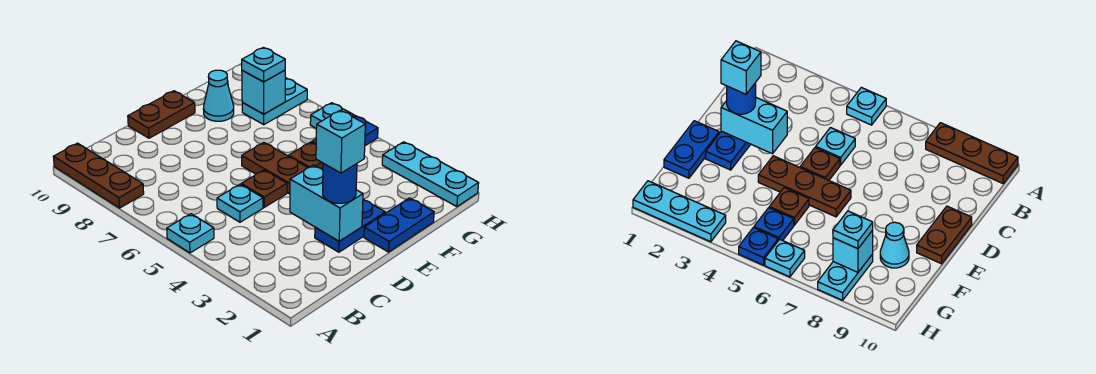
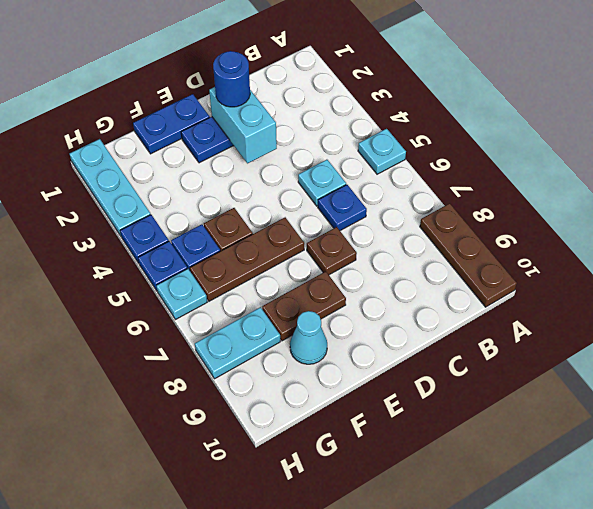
none -> blue plate C6 level 1
cyan brick D2 level 4 -> none
brown plate D5 level 1 -> brown plate D7 level 1
brown plate D10:E10 level 1 -> brown plate E8:F8 level 1
brown plate E4:E6 level 1 -> brown plate E6:G6 level 1
cyan brick G8 level 2 -> none
cyan plate G8 level 3 -> none
none -> blue plate H4 level 1

